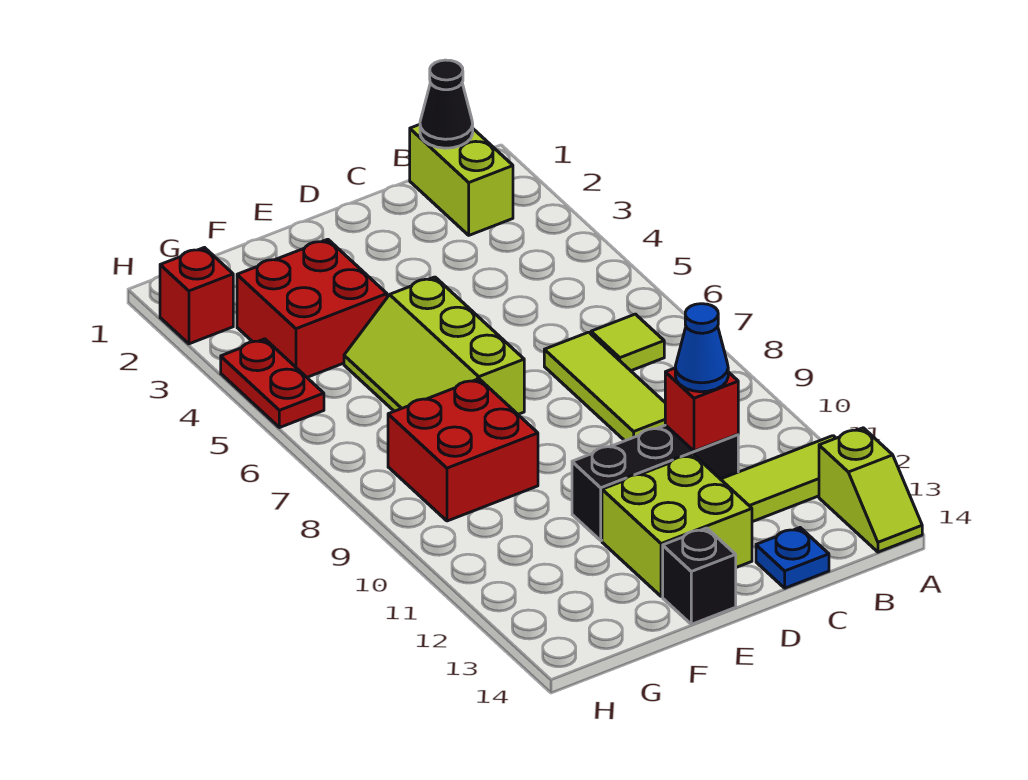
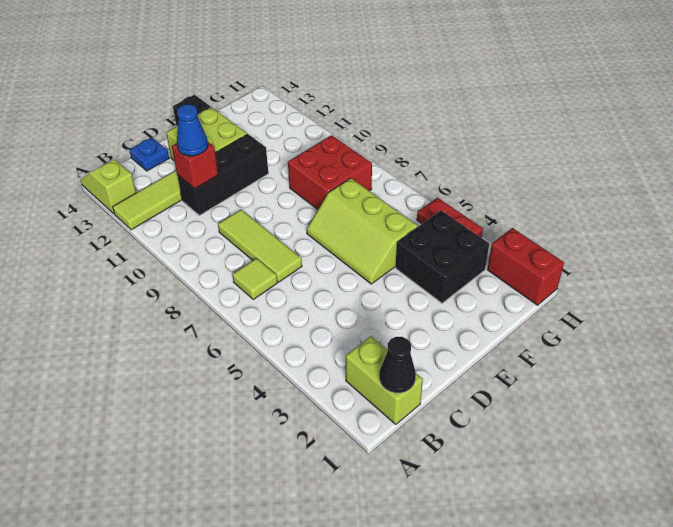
lime slope E5:F7 level 1 top E -> lime slope E5:F7 level 1 top F
red brick F3:G4 level 1 -> black brick F3:G4 level 1
red brick H2 level 1 -> red brick H1:H2 level 1

